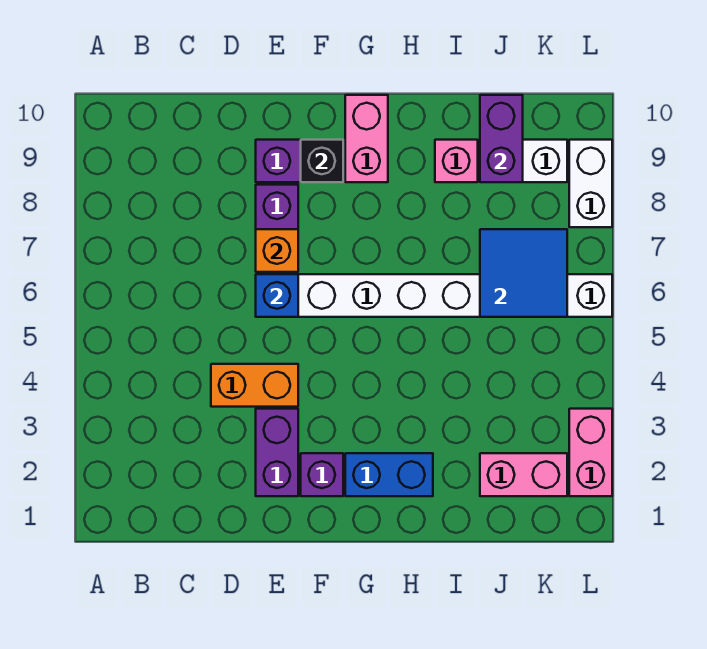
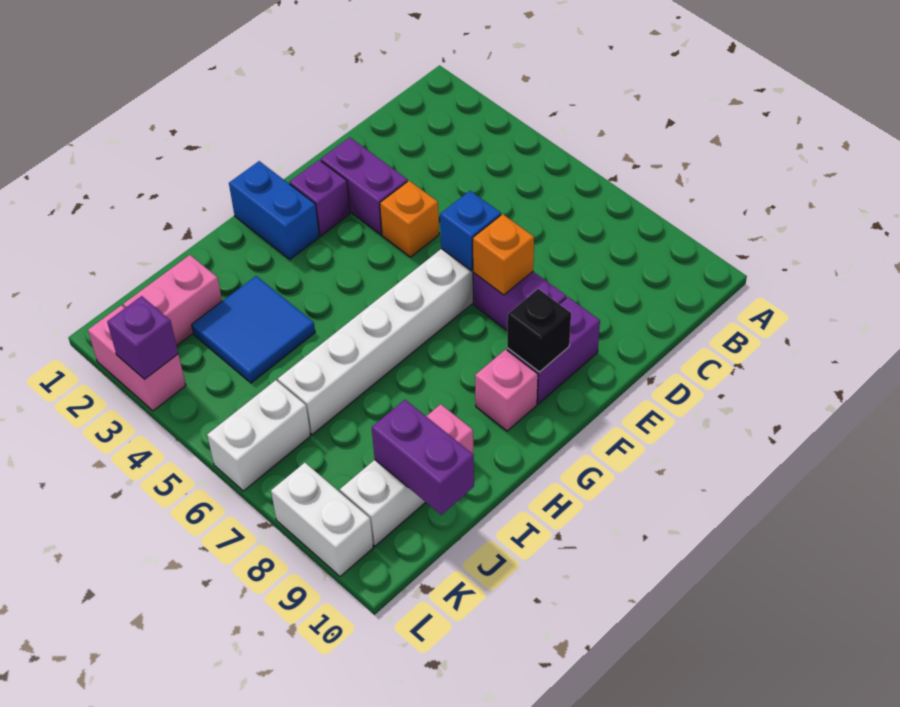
orange brick D4:E4 level 1 -> orange brick E4 level 1
blue brick G2:H2 level 1 -> blue brick G1:G2 level 1
pink brick G9:G10 level 1 -> pink brick G9 level 1
blue tile J6:K7 level 2 -> blue tile I3:J4 level 1
none -> purple brick L3 level 2

